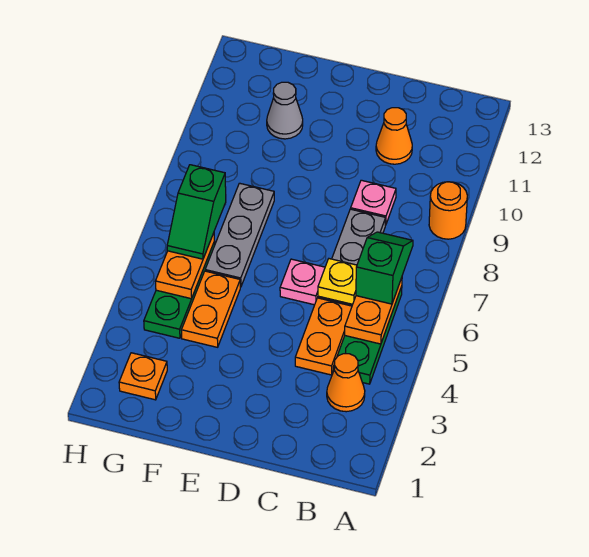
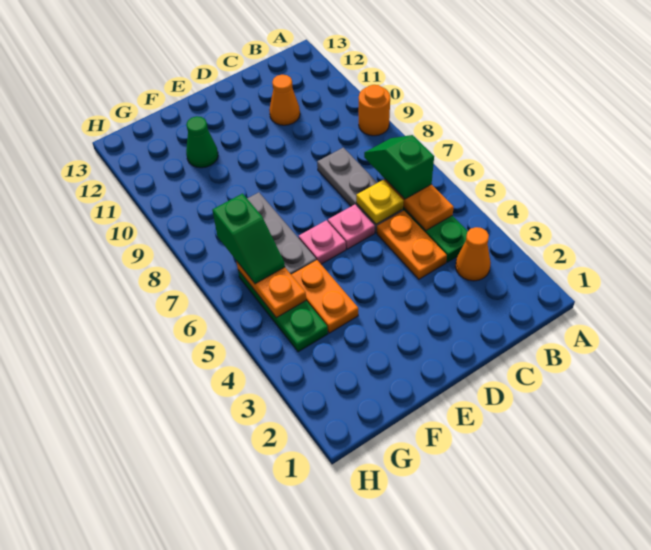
pink plate C9 level 1 -> pink plate E6 level 1
grey cone F11 level 1 -> green cone F11 level 1
orange plate G2 level 1 -> none

